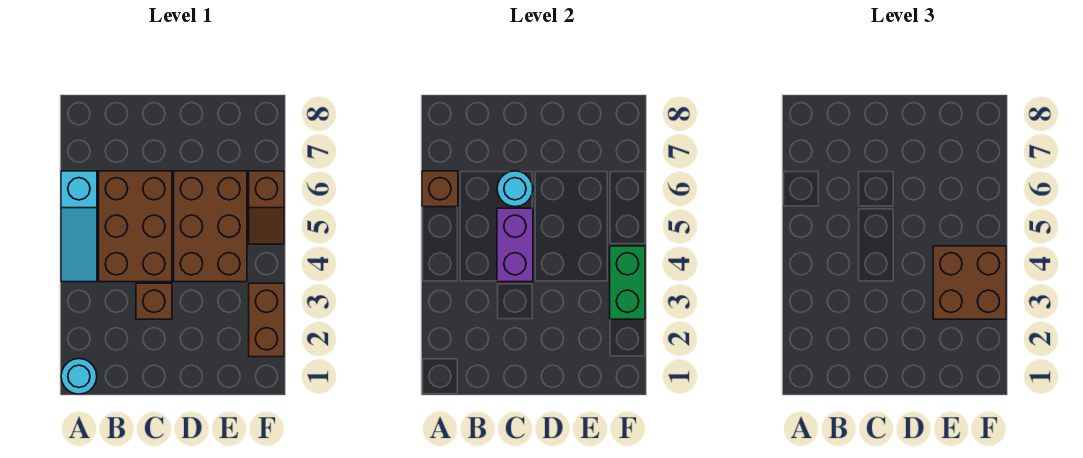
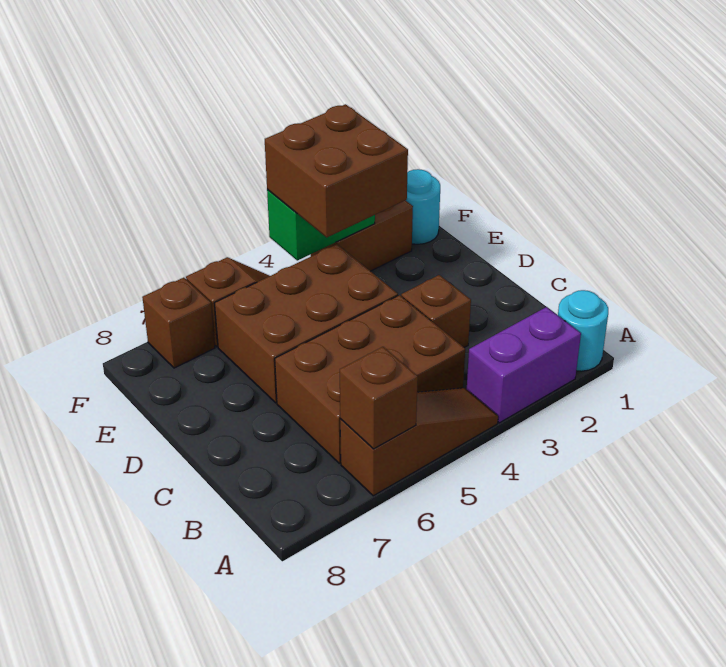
cyan slope A4:A6 level 1 top 6 -> brown slope A4:A6 level 1 top 6
purple brick C4:C5 level 2 -> purple brick A2:A3 level 1
cyan round brick C6 level 2 -> cyan round brick F1 level 1
none -> brown brick F7 level 1

